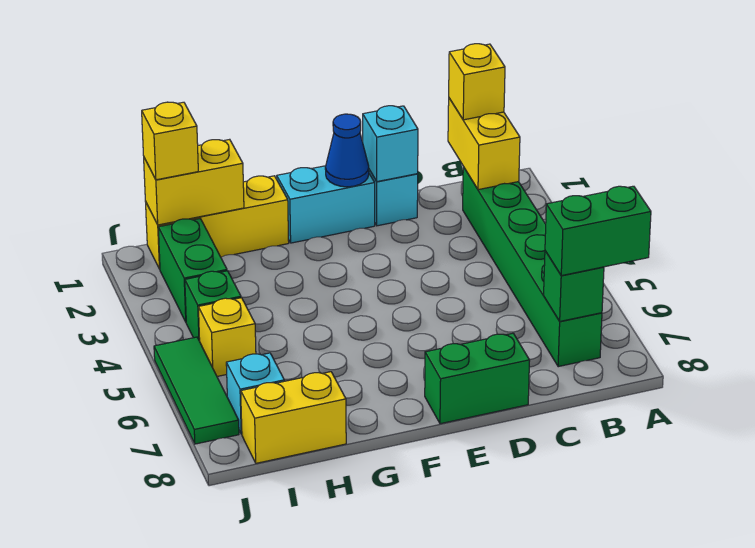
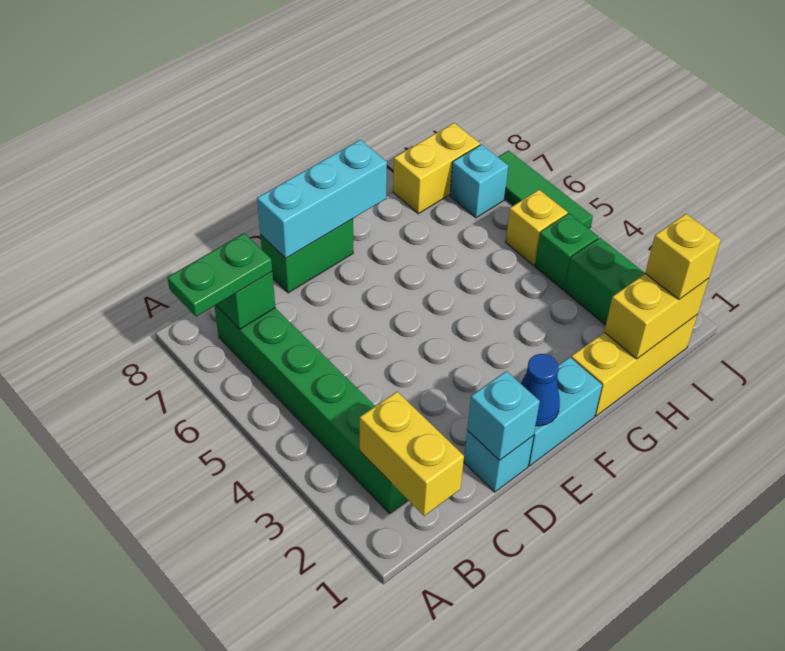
green brick A7:B7 level 3 -> green plate A7:B7 level 3
yellow brick B1 level 3 -> none
none -> cyan brick D8:F8 level 2

